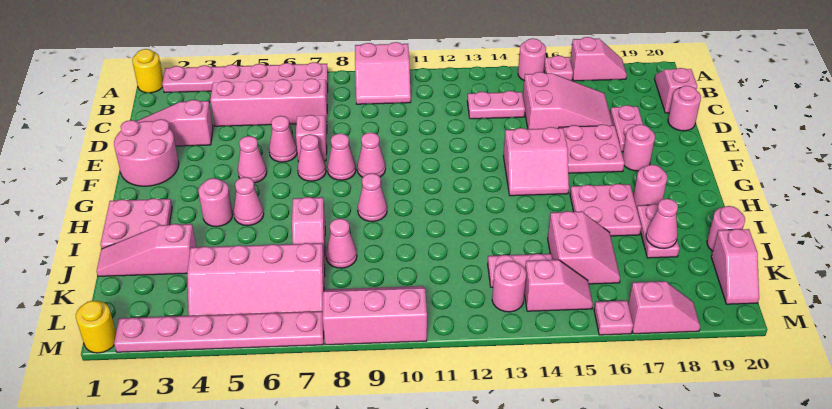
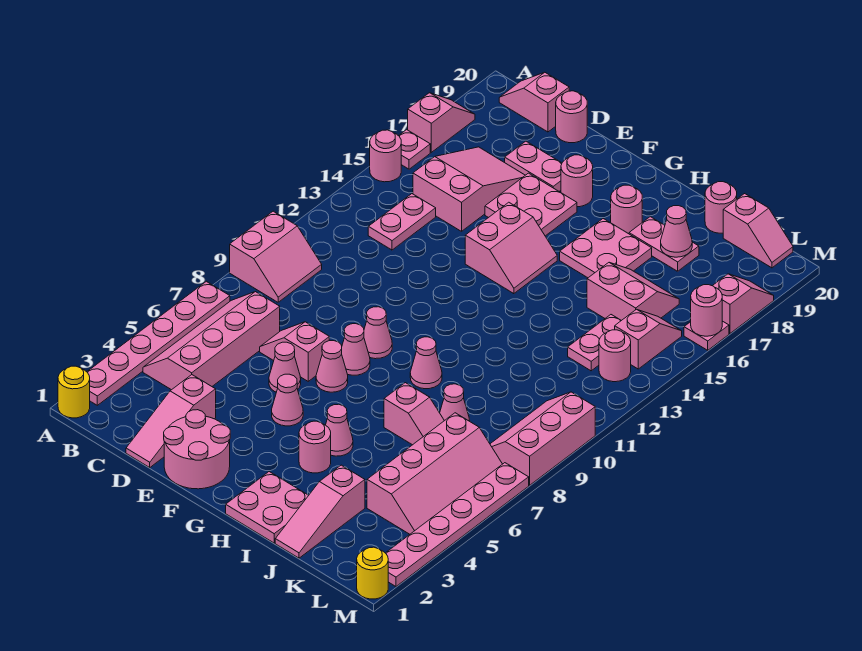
none -> pink round brick M16 level 2

